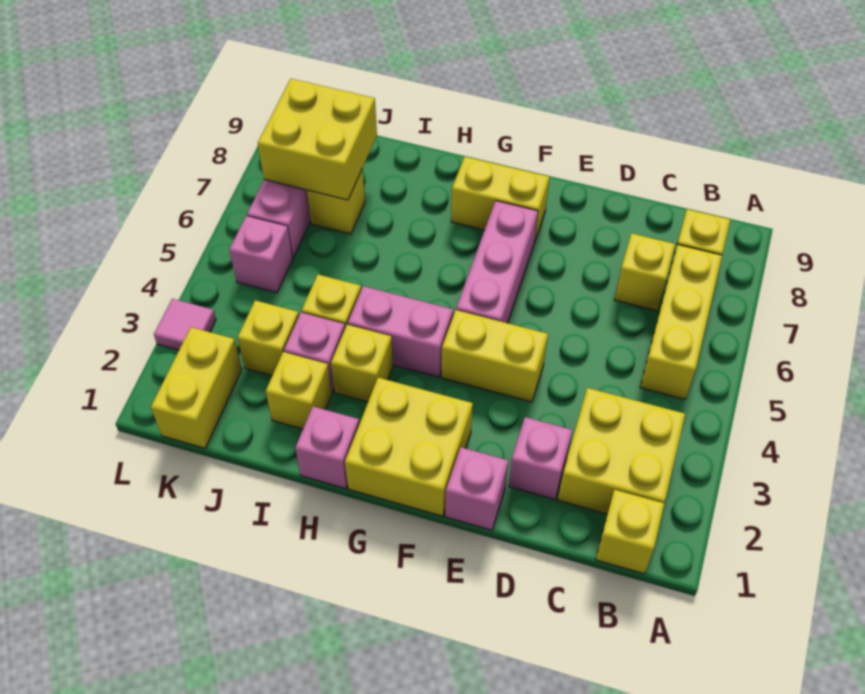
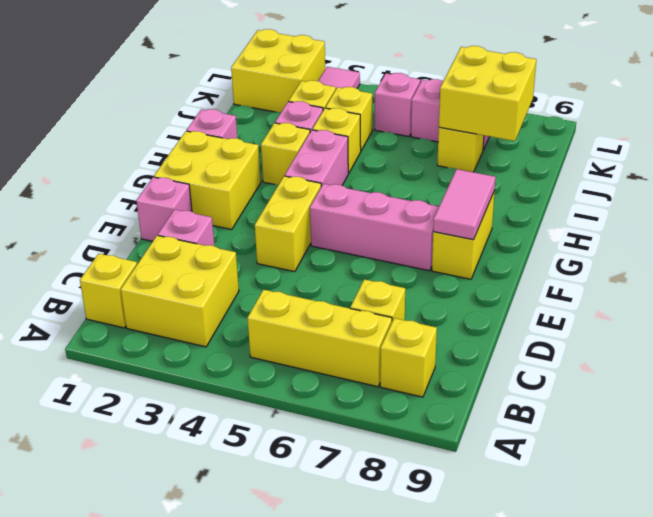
none -> pink tile F8:G8 level 2
yellow brick I2 level 1 -> yellow brick J4 level 1
yellow brick K1:K2 level 1 -> yellow brick K1:L2 level 1

